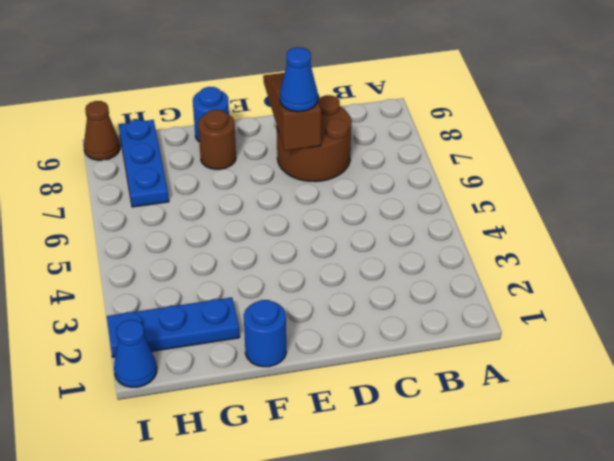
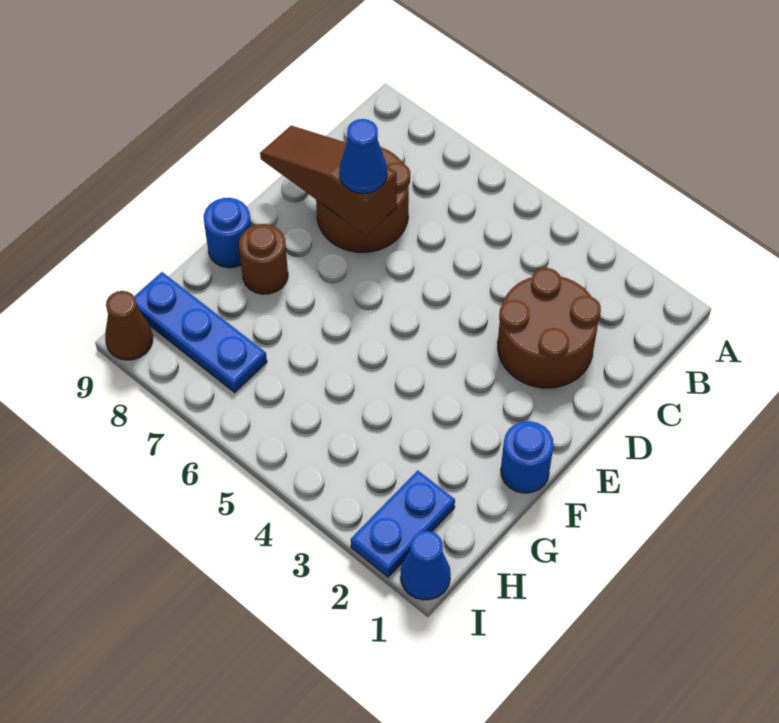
none -> brown round brick C2:D3 level 1
blue plate G2:I2 level 1 -> blue plate H2:I2 level 1

